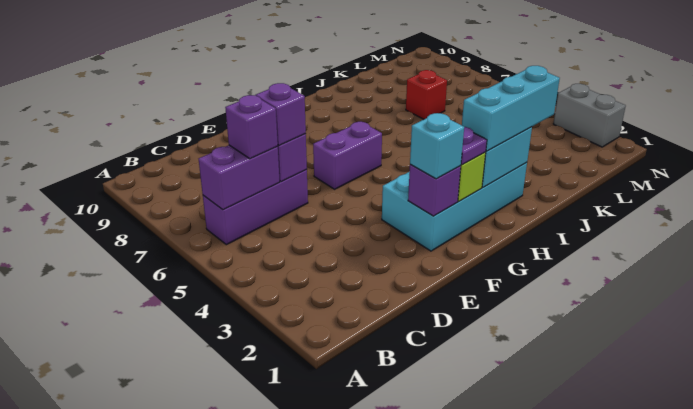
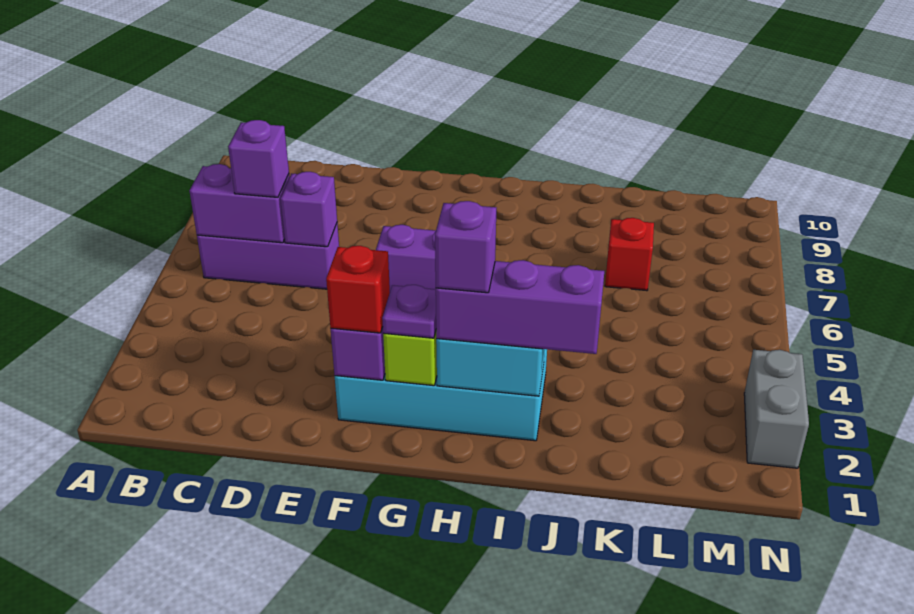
purple brick D6 level 3 -> purple brick H2 level 4
cyan brick F2 level 3 -> red brick F2 level 3
cyan brick H2:J2 level 3 -> purple brick H2:J2 level 3

